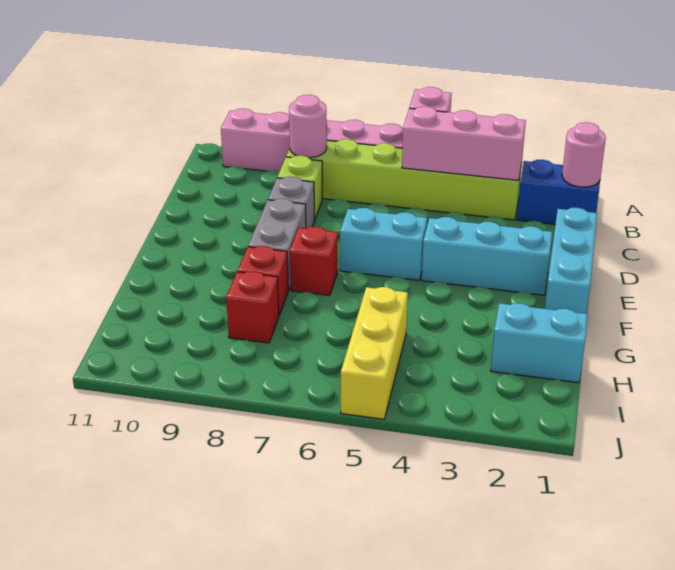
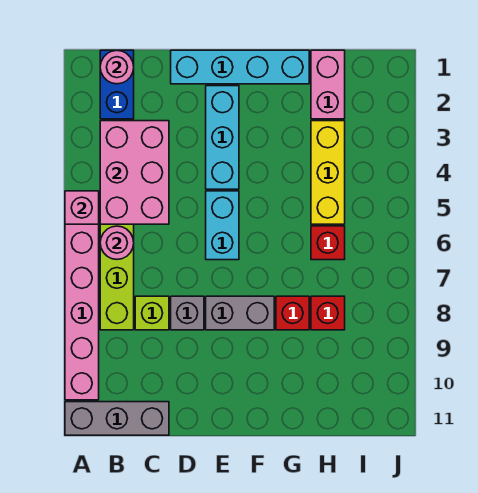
none -> grey brick A11:C11 level 1
pink brick B3:B5 level 2 -> pink brick B3:C5 level 2
pink round brick B8 level 2 -> pink round brick B6 level 2
cyan brick D1:F1 level 1 -> cyan brick D1:G1 level 1
red brick F7 level 1 -> red brick H6 level 1
cyan brick H1:H2 level 1 -> pink brick H1:H2 level 1
yellow brick H5:J5 level 1 -> yellow brick H3:H5 level 1

